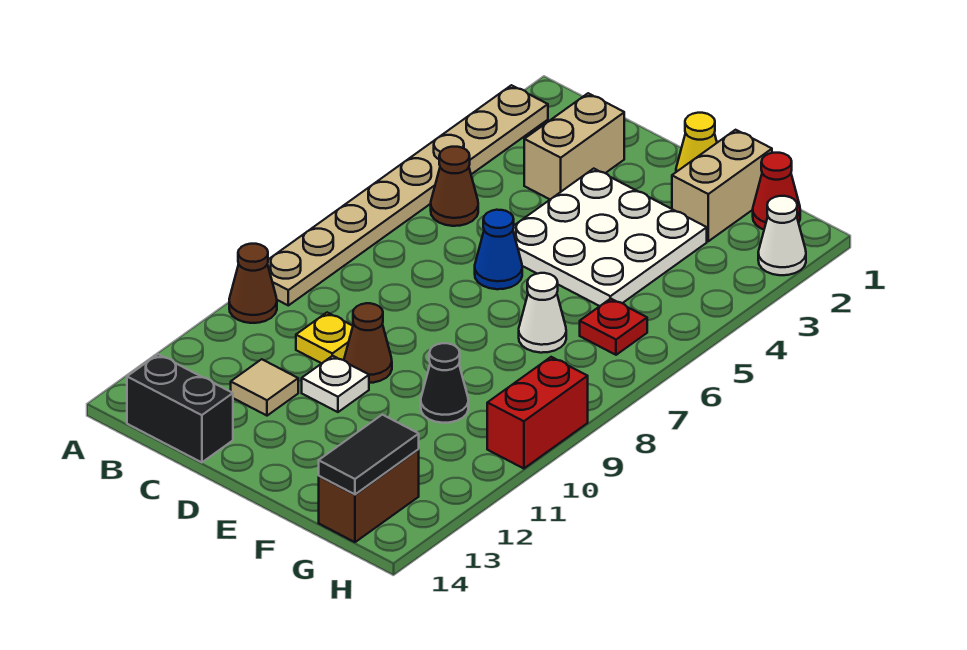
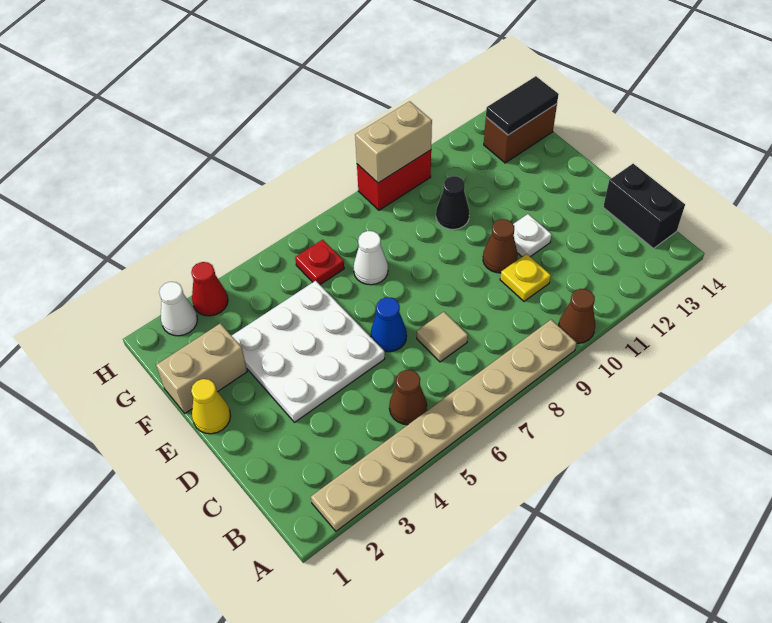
tan brick C2:C3 level 1 -> tan brick H9:H10 level 2
tan tile C12 level 1 -> tan tile C7 level 1
red cone G1 level 1 -> red cone H3 level 1

